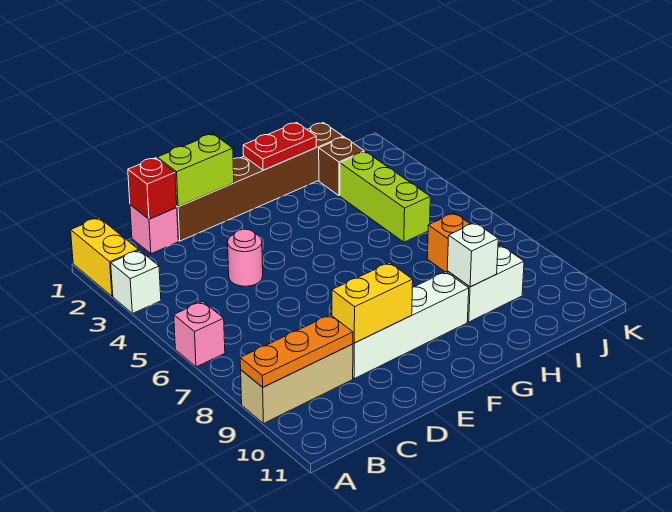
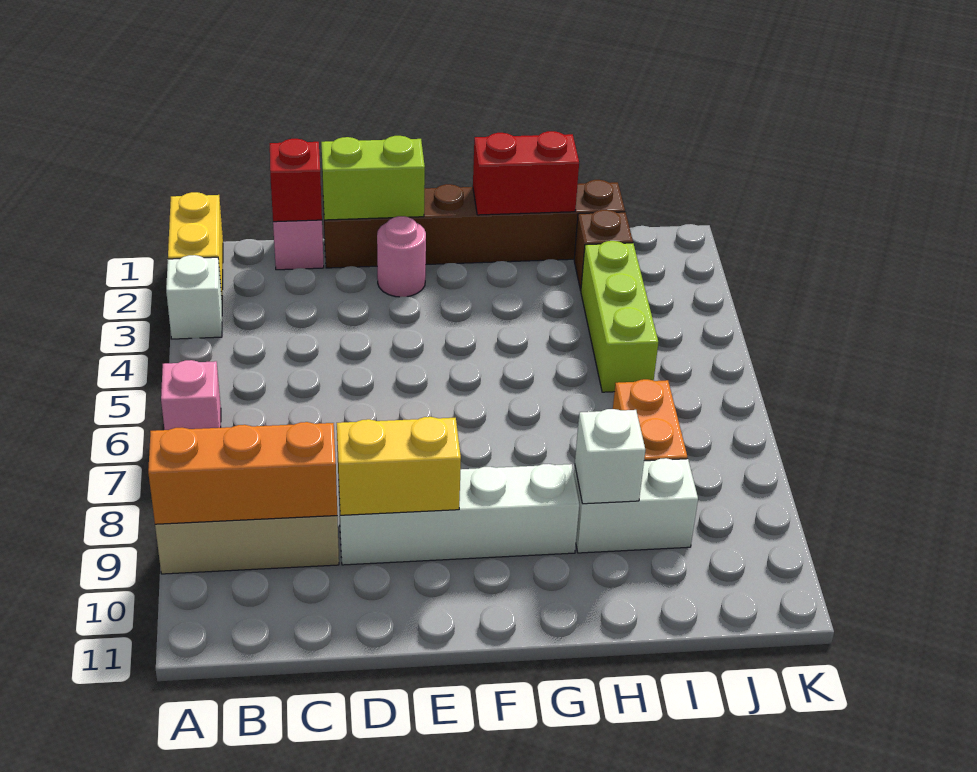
orange plate A9:C9 level 2 -> orange brick A9:C9 level 2
pink round brick D4 level 1 -> pink round brick E2 level 1
red plate G1:H1 level 2 -> red brick G1:H1 level 2

